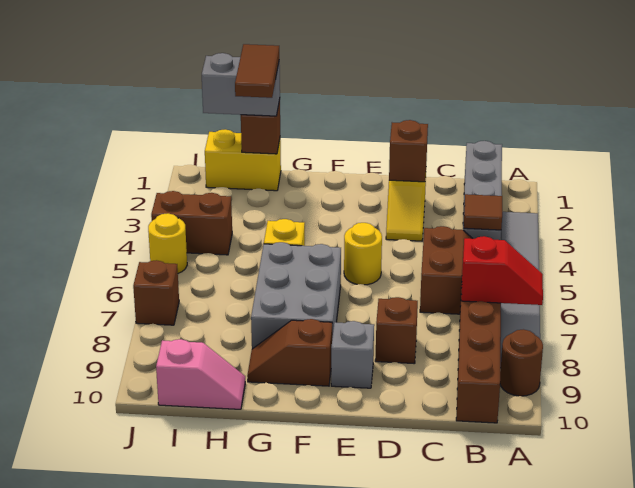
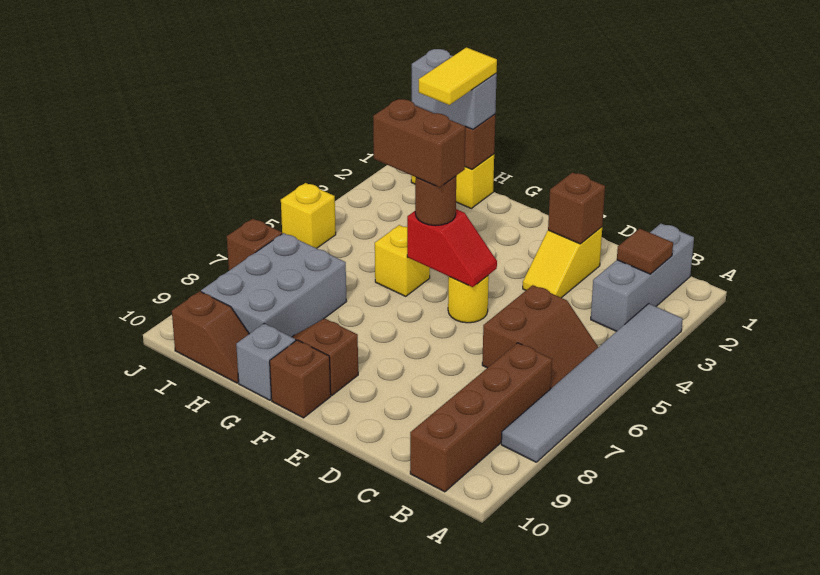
red slope A7:B7 level 2 top B -> red slope E5:F5 level 2 top F
brown round brick A9 level 1 -> brown round brick F5 level 3
grey brick B1:B4 level 1 -> grey brick B1:B3 level 1
brown tile B4 level 2 -> brown tile B2 level 2
brown brick D8 level 1 -> brown brick F10 level 1
grey brick E9 level 1 -> grey brick G10 level 1
grey brick F6:G8 level 1 -> grey brick H7:I9 level 1
brown tile H1:H2 level 4 -> yellow tile H1:H2 level 4
pink slope H10:I10 level 1 top I -> brown slope H10:I10 level 1 top I
brown brick I4:J4 level 1 -> brown brick F5:G5 level 4
yellow round brick J5 level 1 -> yellow brick J5 level 1

